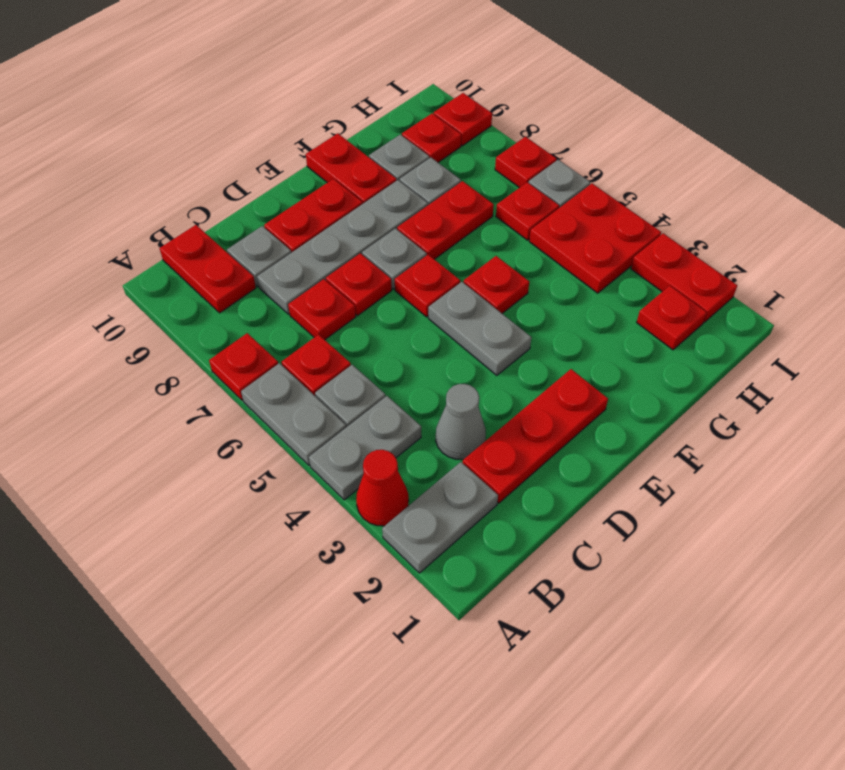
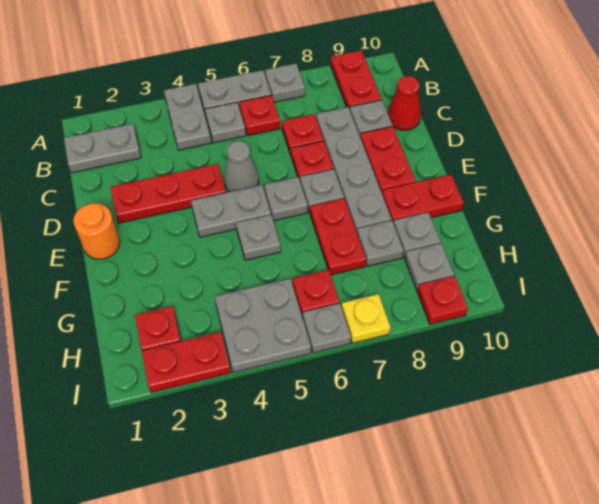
grey plate A2:B2 level 1 -> grey plate B1:B2 level 1
red cone A3 level 1 -> red cone C10 level 1
red plate A7 level 1 -> grey plate A7 level 1
red plate B9:B10 level 1 -> red plate A9:B9 level 1
red plate C2:E2 level 1 -> red plate D2:D4 level 1
grey cone C3 level 1 -> grey cone D5 level 1
none -> orange round brick E1 level 1
red plate E6 level 1 -> grey plate E6 level 1
red plate F5 level 1 -> grey plate F5 level 1
red plate H4:I5 level 1 -> grey plate H4:I5 level 1
red plate H9 level 1 -> grey plate H9 level 1
red plate I7 level 1 -> yellow plate I7 level 1

